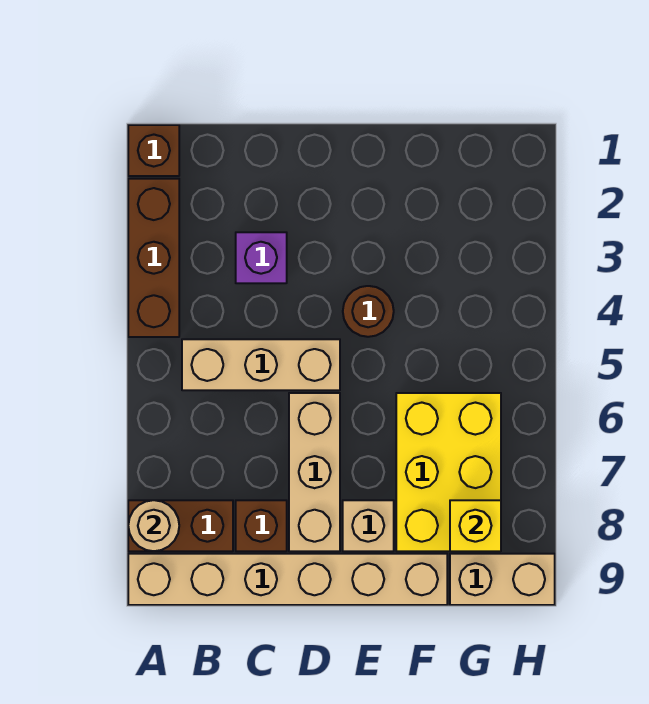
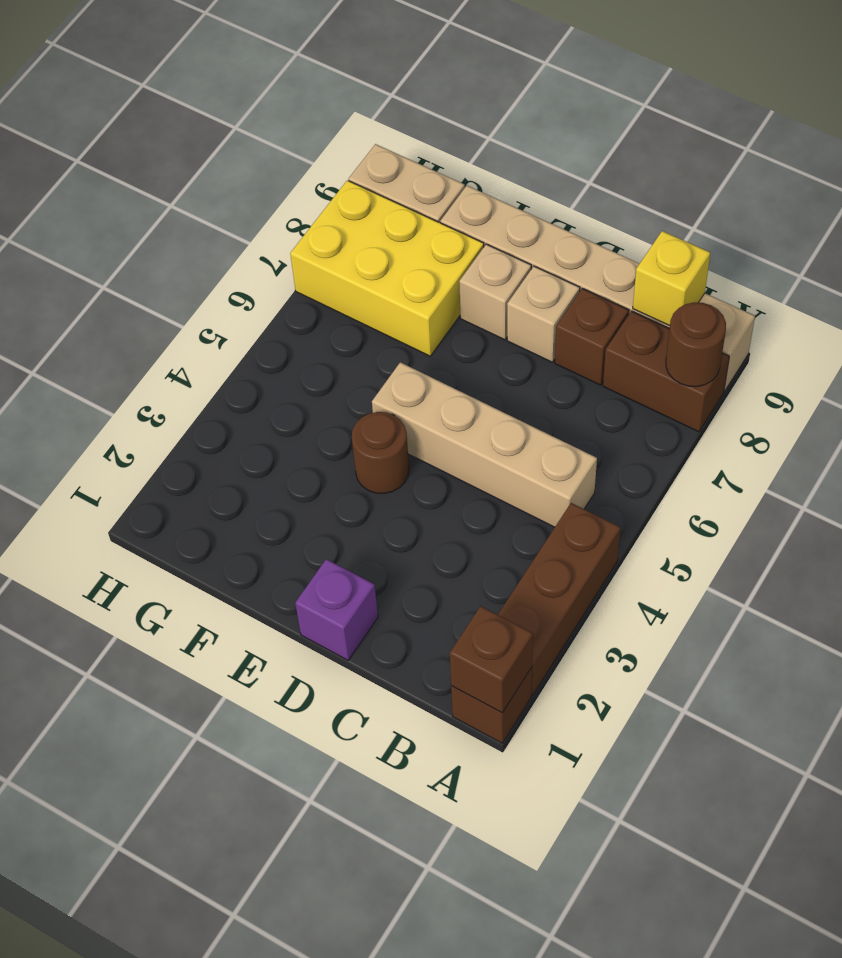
none -> brown brick A1 level 2
tan round brick A8 level 2 -> brown round brick A8 level 2
tan brick B5:D5 level 1 -> tan brick B5:E5 level 1
purple brick C3 level 1 -> purple brick D1 level 1
tan brick D6:D8 level 1 -> tan brick D8 level 1
yellow brick F6:G8 level 1 -> yellow brick F7:H8 level 1
yellow brick G8 level 2 -> yellow brick B9 level 2

